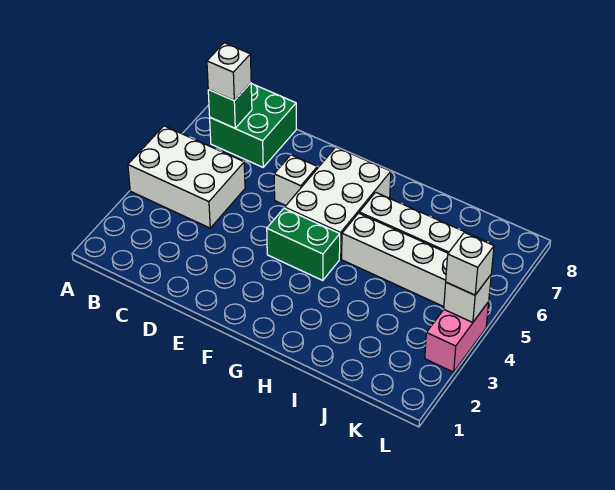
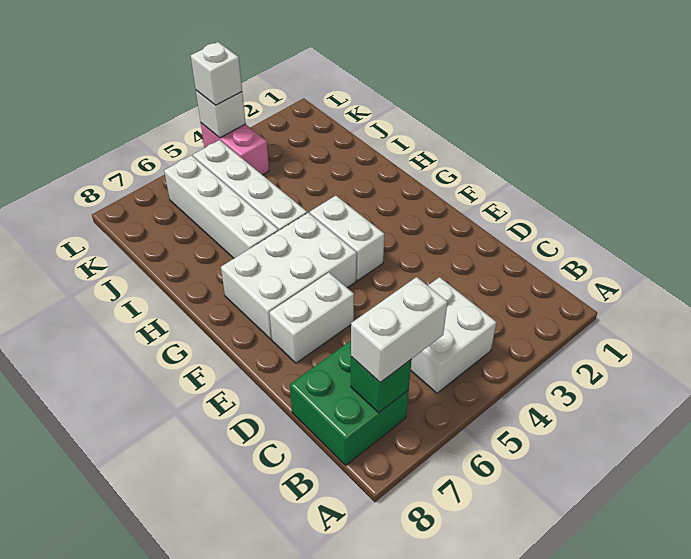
white brick A4:C5 level 1 -> white brick B4:C5 level 1
white brick B7 level 3 -> white brick B6:B7 level 3
white brick E6 level 1 -> white brick E6:E7 level 1
green brick F4:G4 level 1 -> white brick F4:G4 level 1
pink brick L3:L4 level 1 -> pink brick K4:L4 level 1

